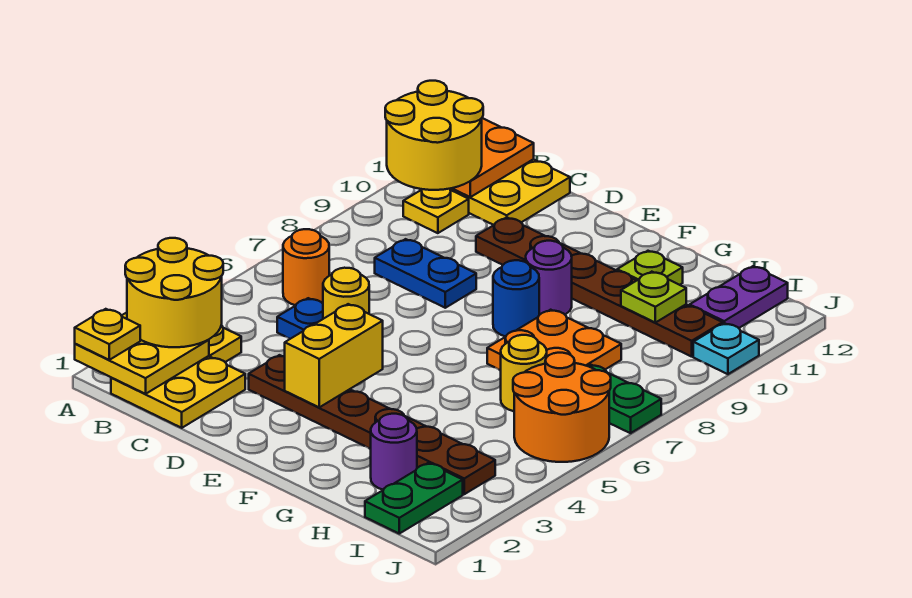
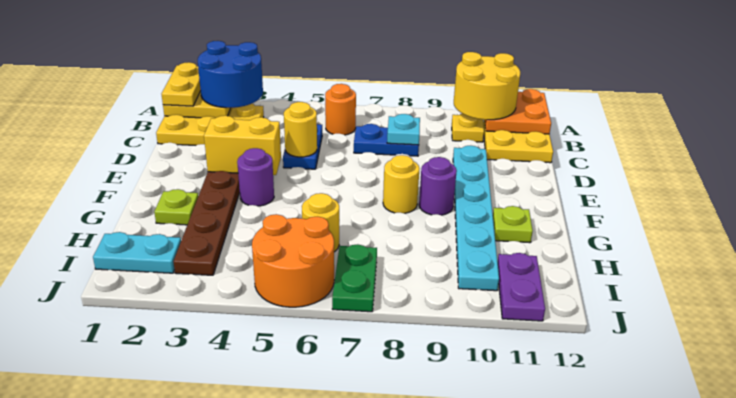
yellow plate A1 level 3 -> yellow plate A1:B1 level 3
yellow round brick A2:B3 level 3 -> blue round brick A2:B3 level 3
blue plate C8:D8 level 1 -> blue plate C7:C8 level 1
brown plate D10:I10 level 1 -> cyan plate D10:I10 level 1
blue round brick F8 level 1 -> yellow round brick F8 level 1
orange plate G7:H8 level 1 -> none
purple round brick H2 level 1 -> purple round brick F4 level 1
lime plate H10 level 2 -> lime plate G2 level 1
green plate I1:I2 level 1 -> cyan plate I1:I2 level 1
purple plate I11:I12 level 1 -> purple plate I11:J11 level 1
cyan plate J10 level 1 -> cyan plate C8 level 2

